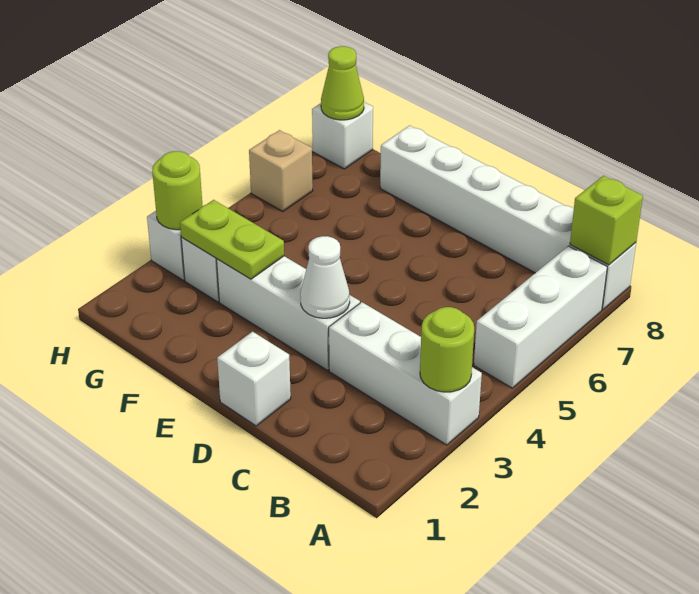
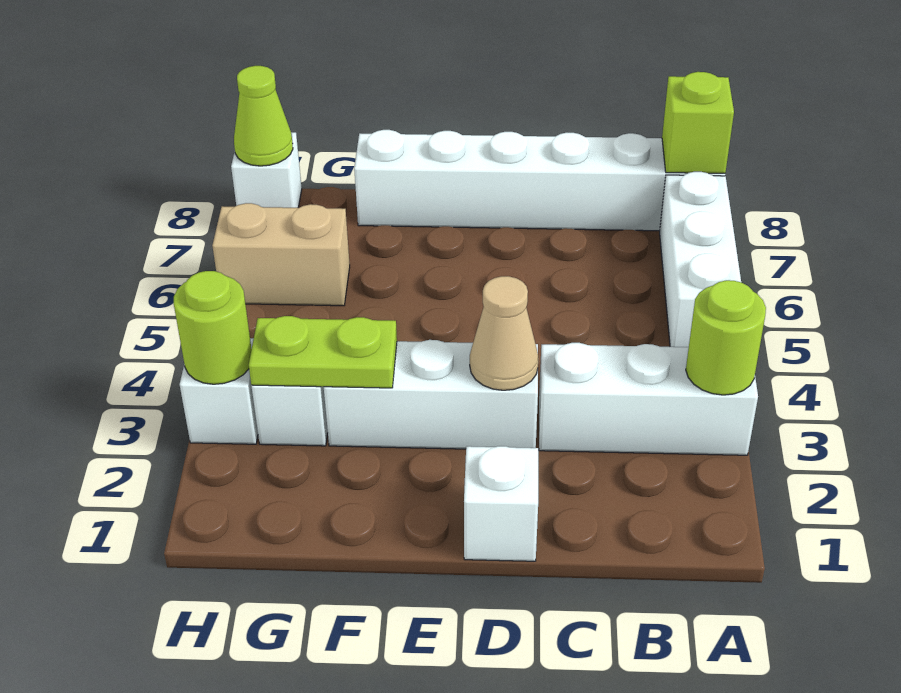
white cone D3 level 2 -> tan cone D3 level 2
tan brick H6 level 1 -> tan brick G6:H6 level 1

